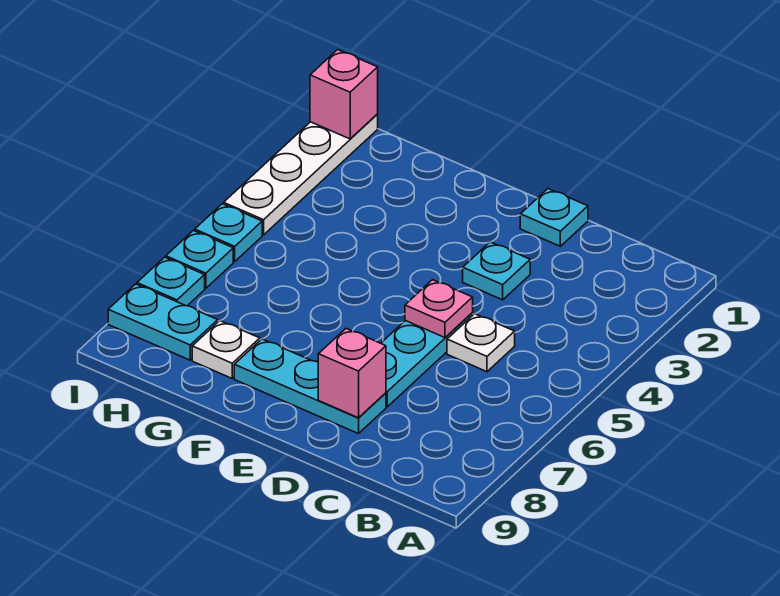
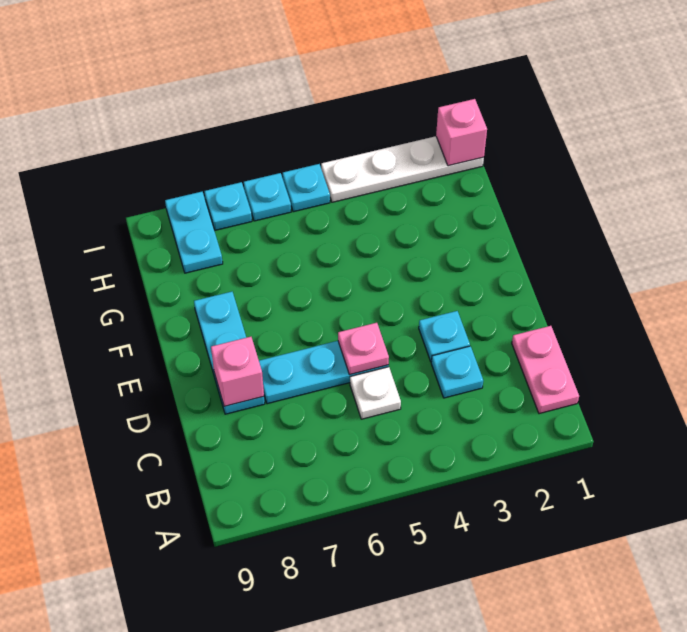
none -> pink plate B1:C1 level 1
cyan plate D1 level 1 -> cyan plate C3 level 1
white plate G8 level 1 -> none

